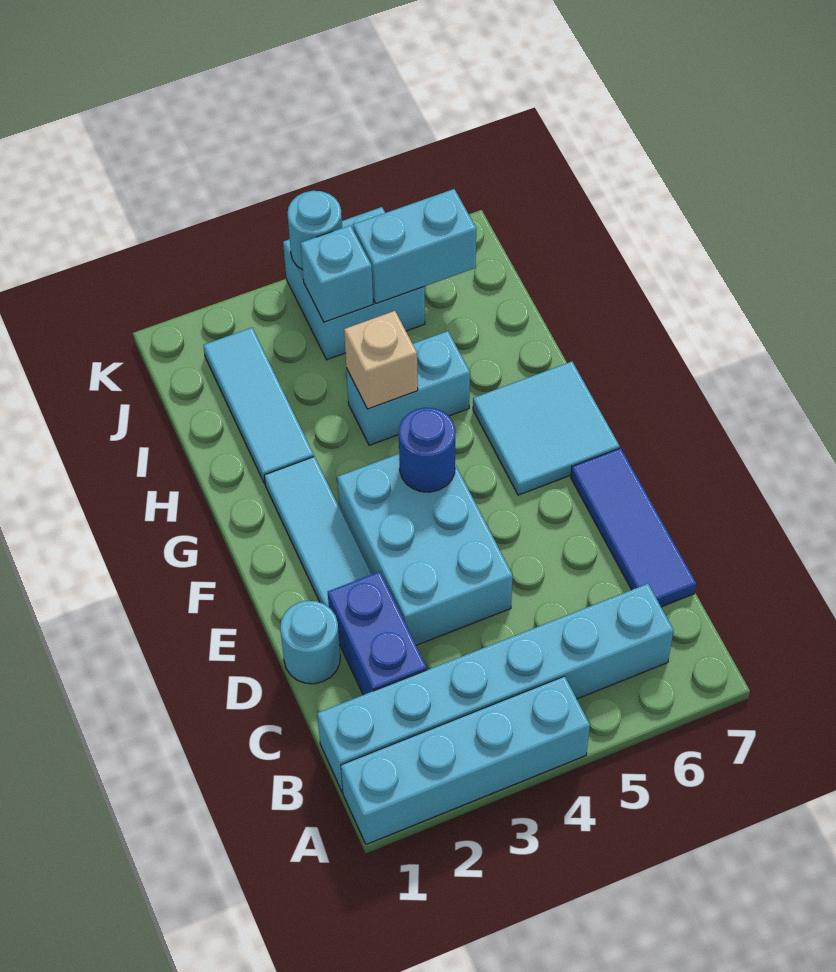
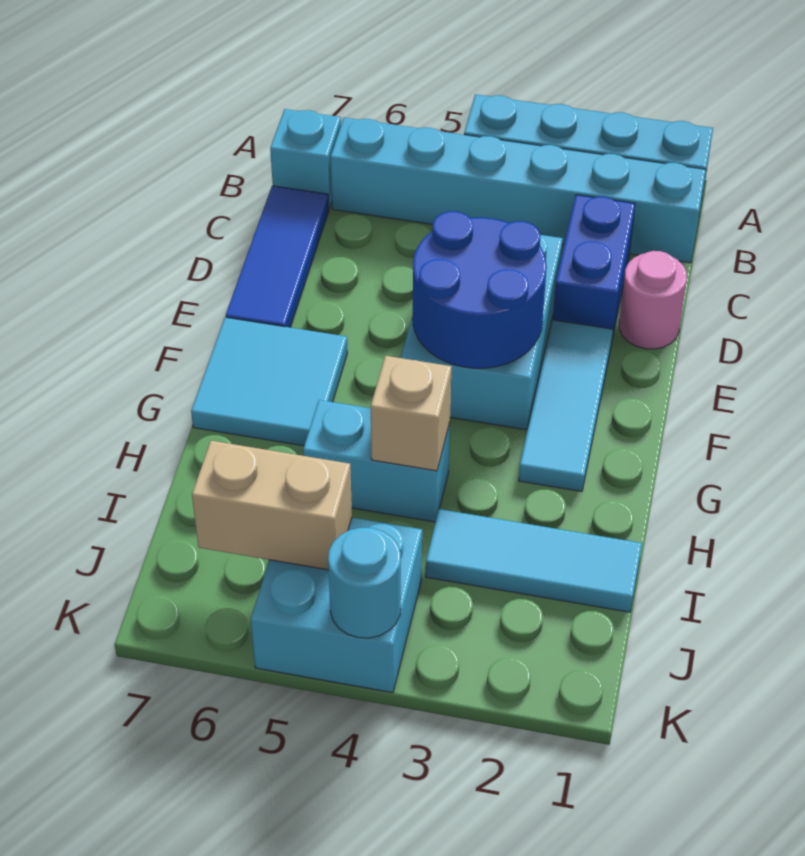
cyan round brick D1 level 1 -> pink round brick D1 level 1
blue round brick F4 level 2 -> blue round brick E3:F4 level 2
cyan tile H2:J2 level 1 -> cyan tile I1:I3 level 1
cyan brick J4 level 2 -> cyan brick B7 level 1
cyan brick J5:J6 level 2 -> tan brick J5:J6 level 2

